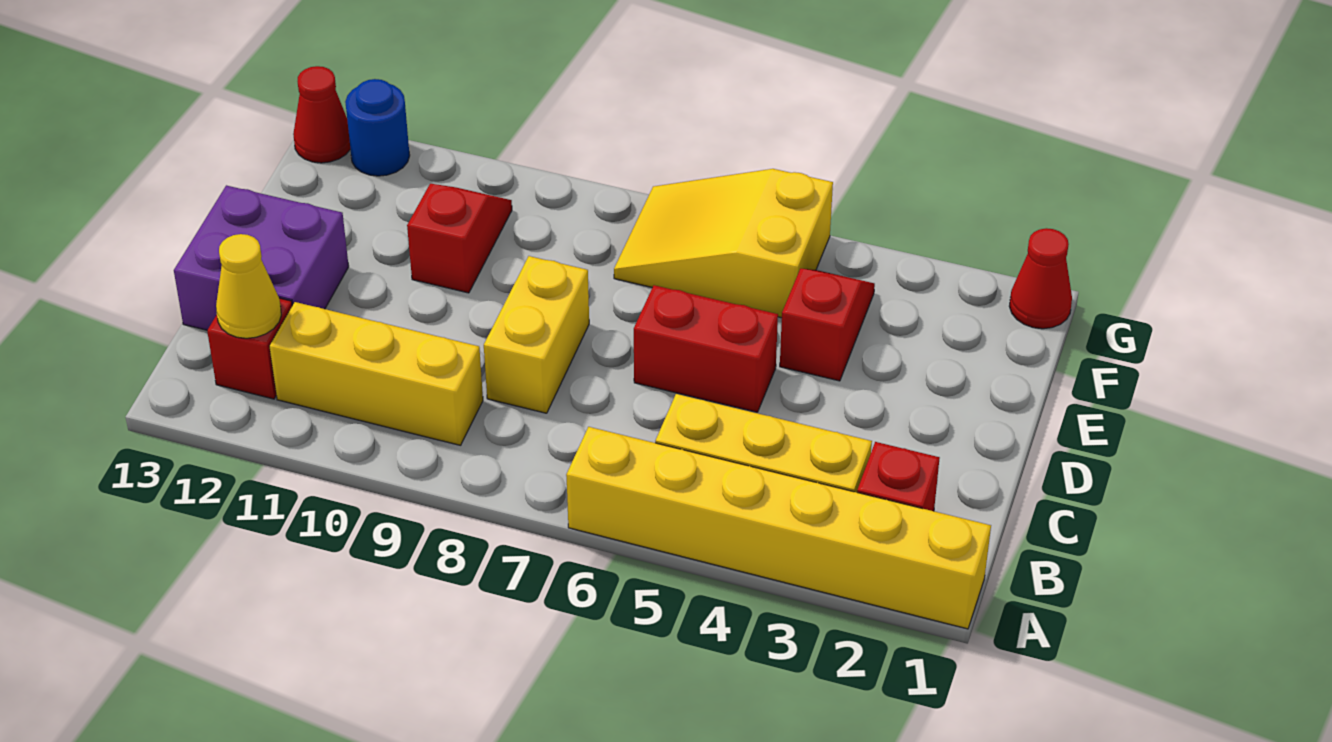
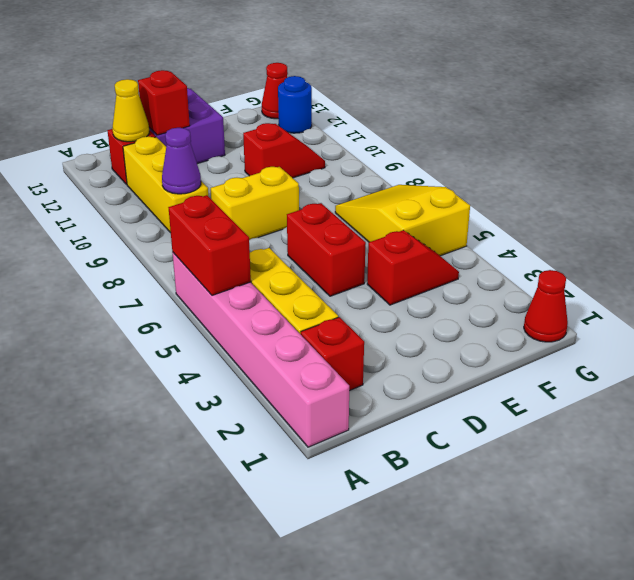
yellow brick A1:A6 level 1 -> pink brick A1:A6 level 1
none -> red brick A5:A6 level 2
none -> purple cone B9 level 2
none -> red brick C12 level 2

